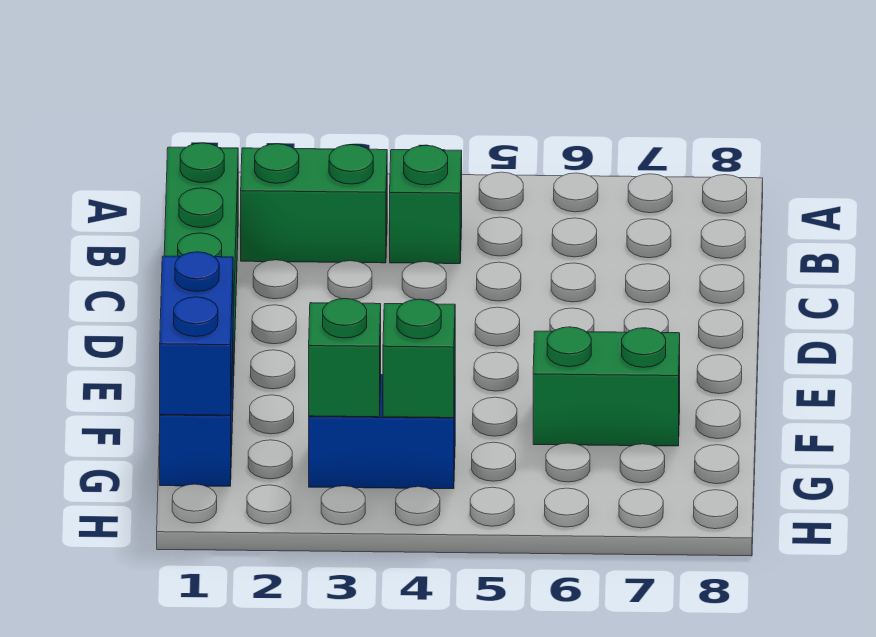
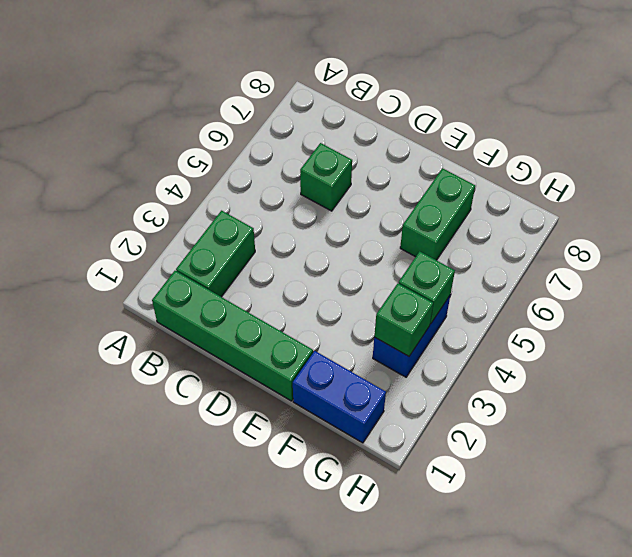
green brick B4 level 1 -> green brick C6 level 1
blue brick F1:G1 level 2 -> none

